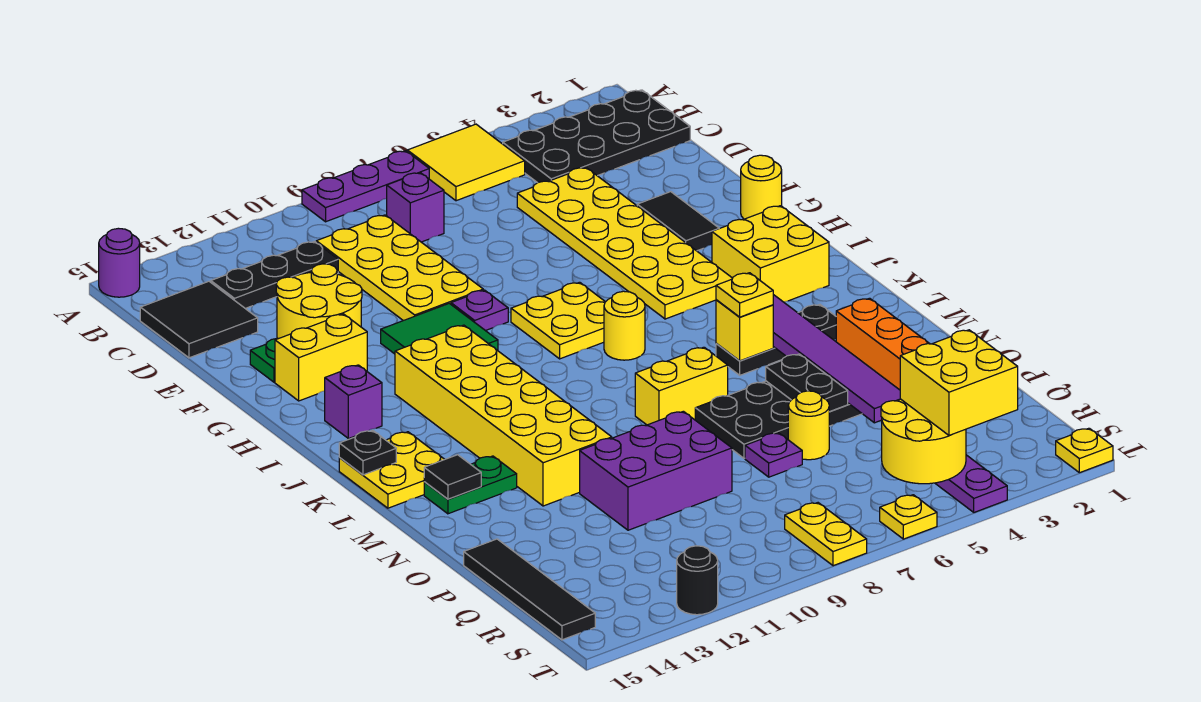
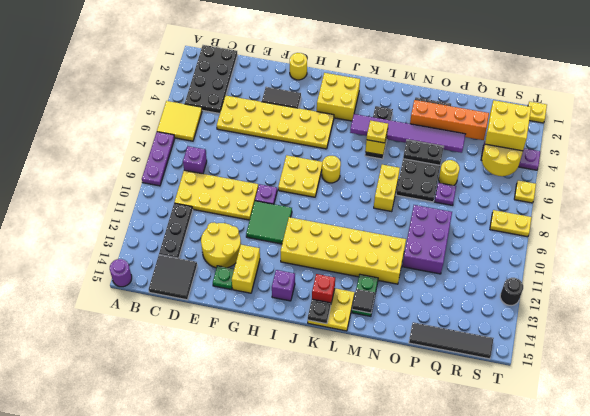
none -> red brick K14 level 2

